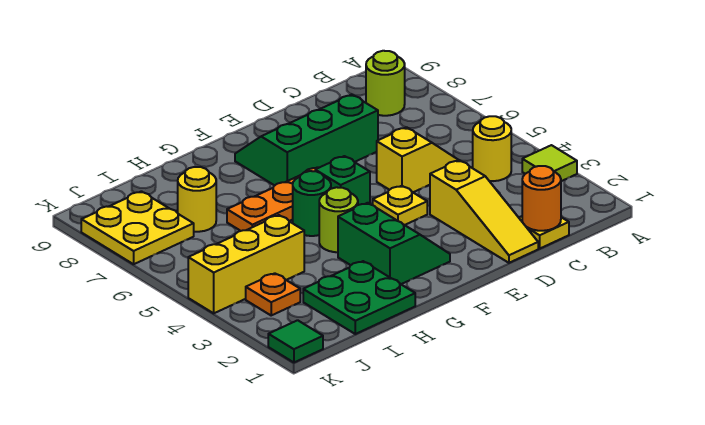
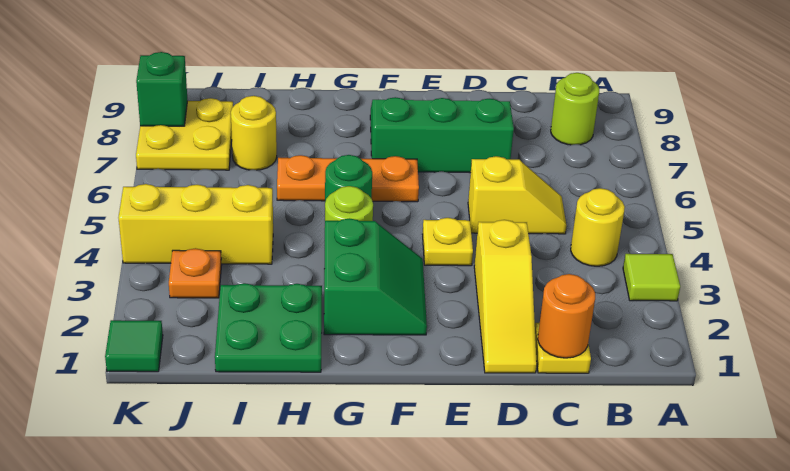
green brick F5 level 1 -> green brick K8 level 2

